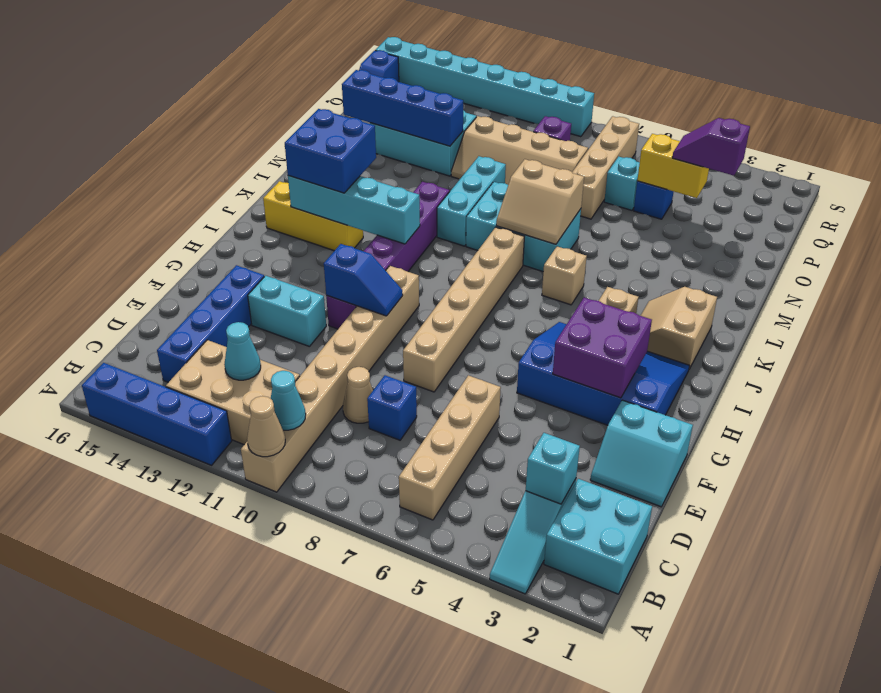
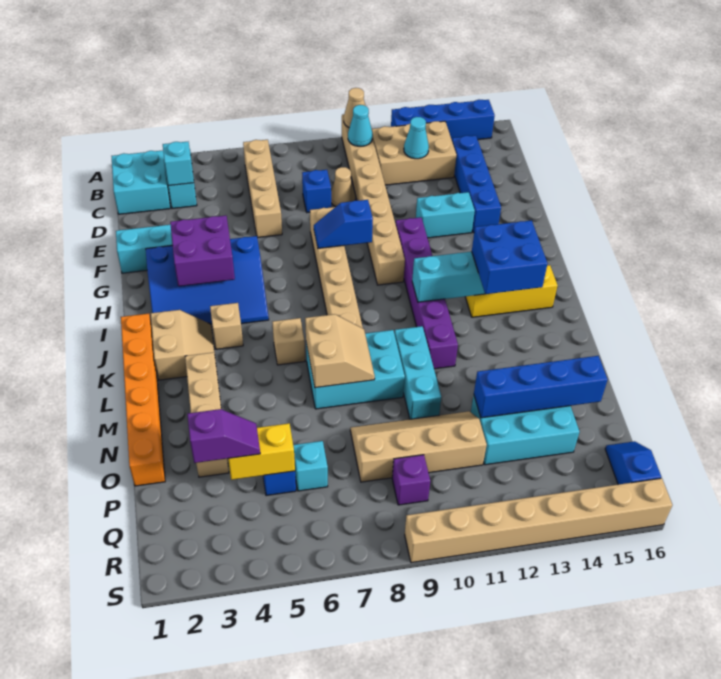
blue slope G10:G11 level 2 top 11 -> blue slope G8:G9 level 2 top 9
none -> orange brick J1:O1 level 1
tan slope L7:M8 level 2 top M -> tan slope L7:M8 level 2 top 7
tan brick O7:R7 level 1 -> tan brick L3:O3 level 1
cyan brick S9:S16 level 1 -> tan brick S9:S16 level 1

